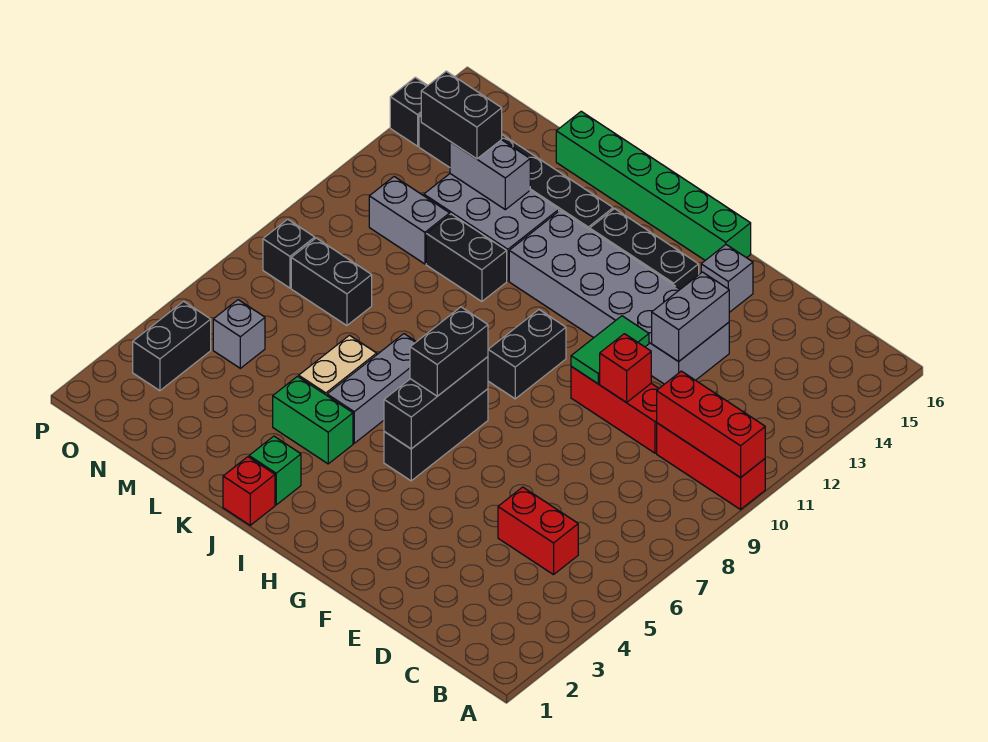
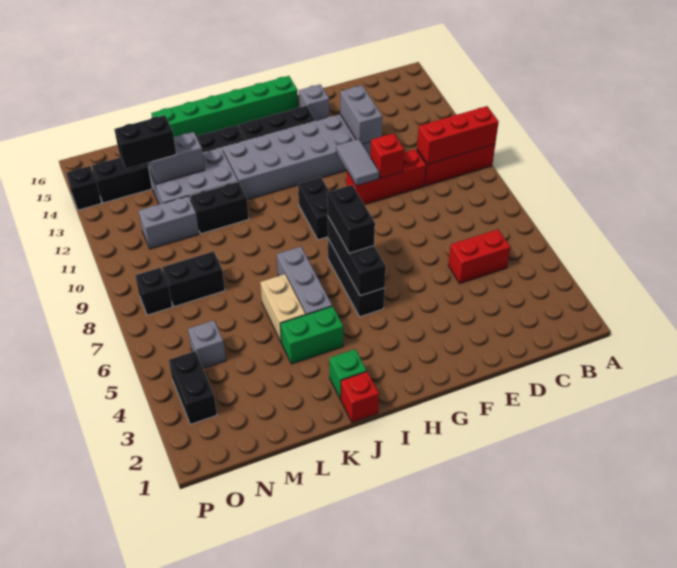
green tile F10:F11 level 2 -> grey tile F10:F11 level 2

